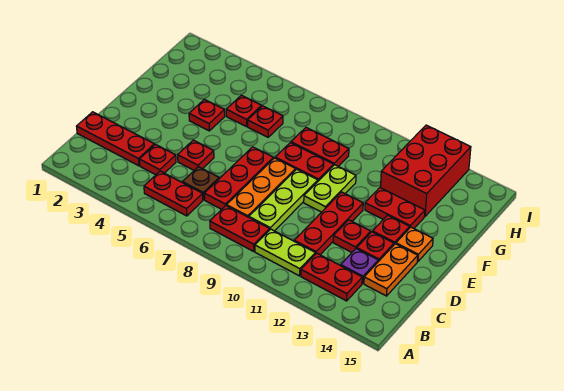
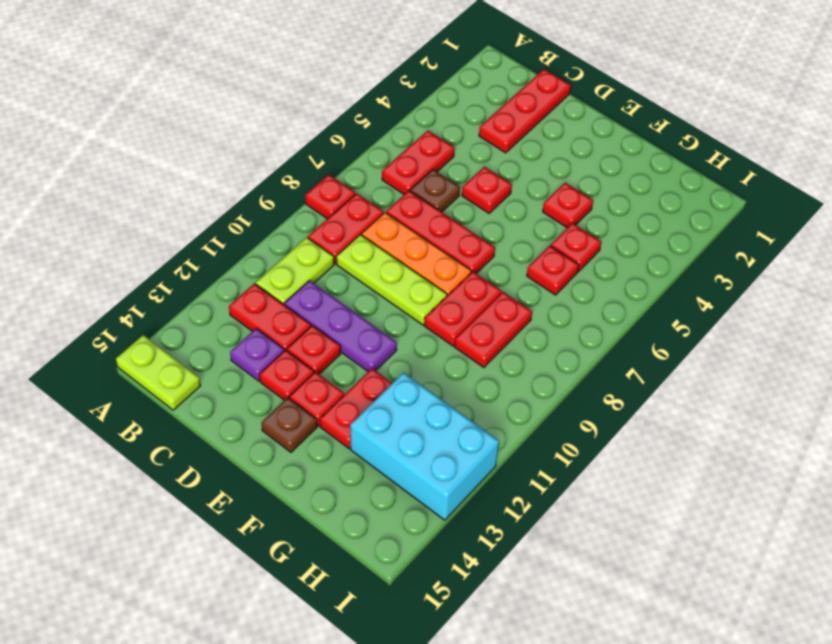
red plate B12:B13 level 1 -> red plate B12:C12 level 1
red plate C4 level 1 -> red plate A8 level 1
red plate C11:E11 level 1 -> purple plate C11:E11 level 1
orange plate C14:D14 level 1 -> none
lime plate E10:F10 level 1 -> lime plate A15:B15 level 1
orange plate E14 level 1 -> brown plate E14 level 1
red brick G12:I13 level 1 -> cyan brick G12:I13 level 1

